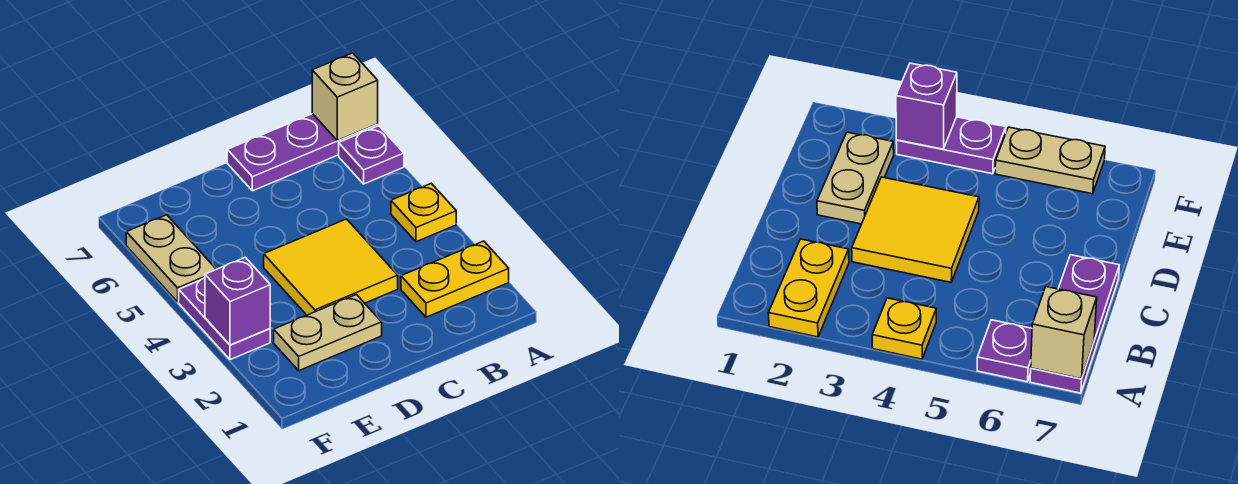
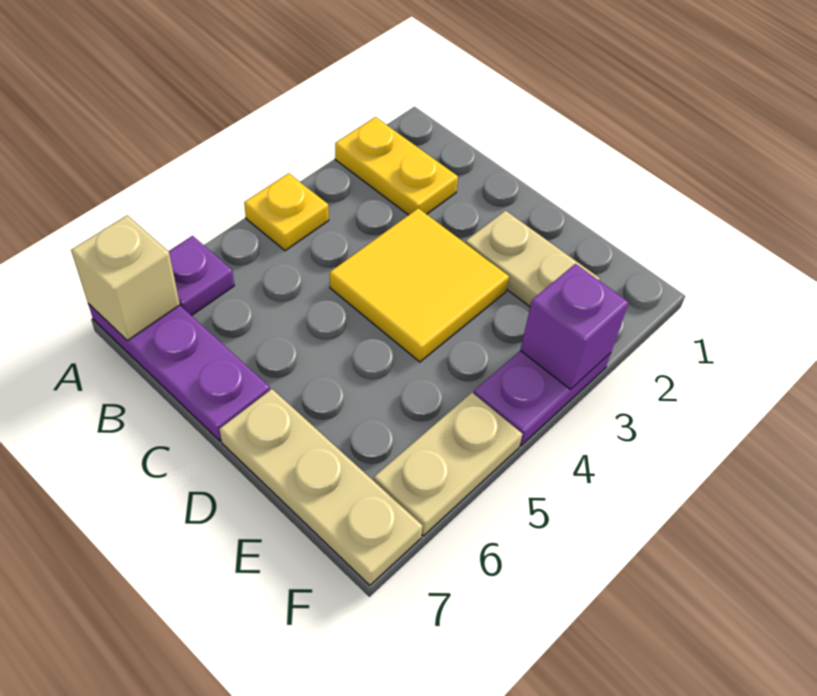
none -> tan plate D7:F7 level 1

